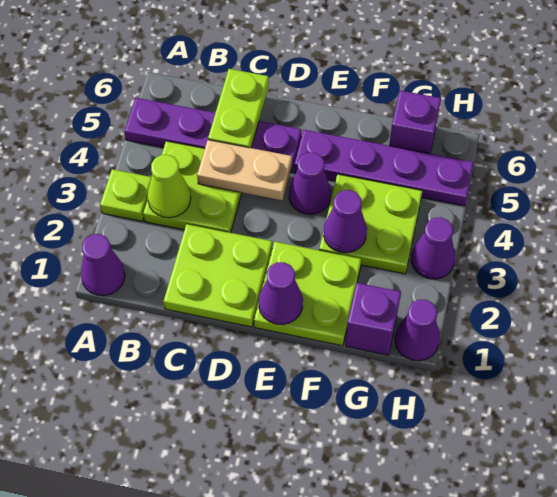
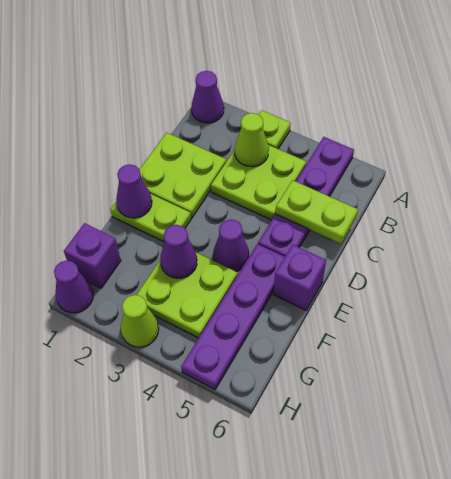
tan plate C4:D4 level 2 -> none
lime plate E1:F2 level 1 -> lime plate E1:E2 level 1
purple brick G6 level 1 -> purple brick E6 level 1
purple cone H3 level 1 -> lime cone H3 level 1

